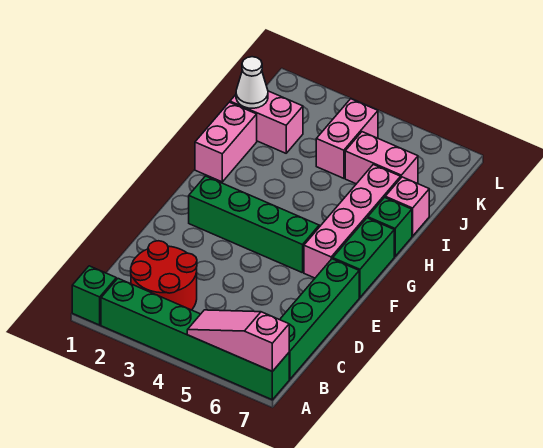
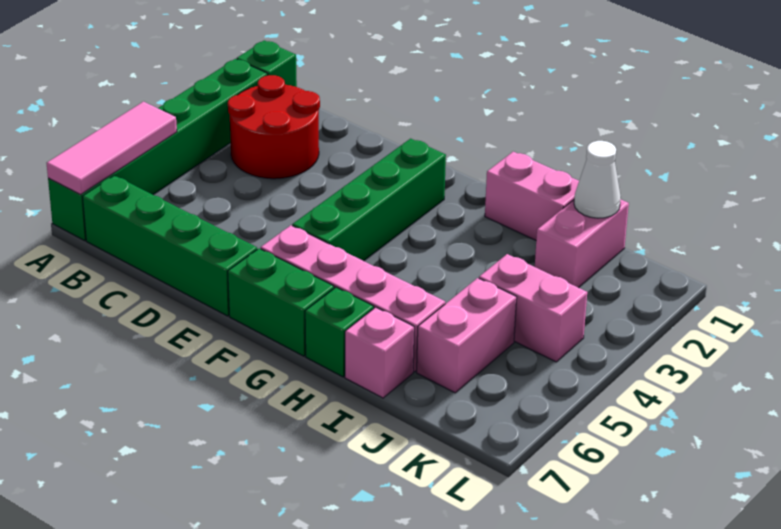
pink slope A5:A7 level 2 top 7 -> pink tile A5:A7 level 2

